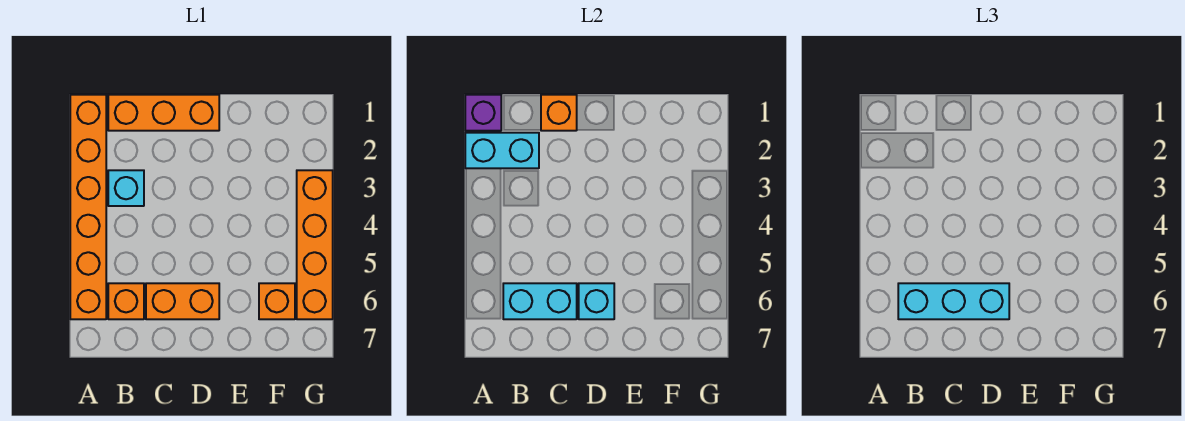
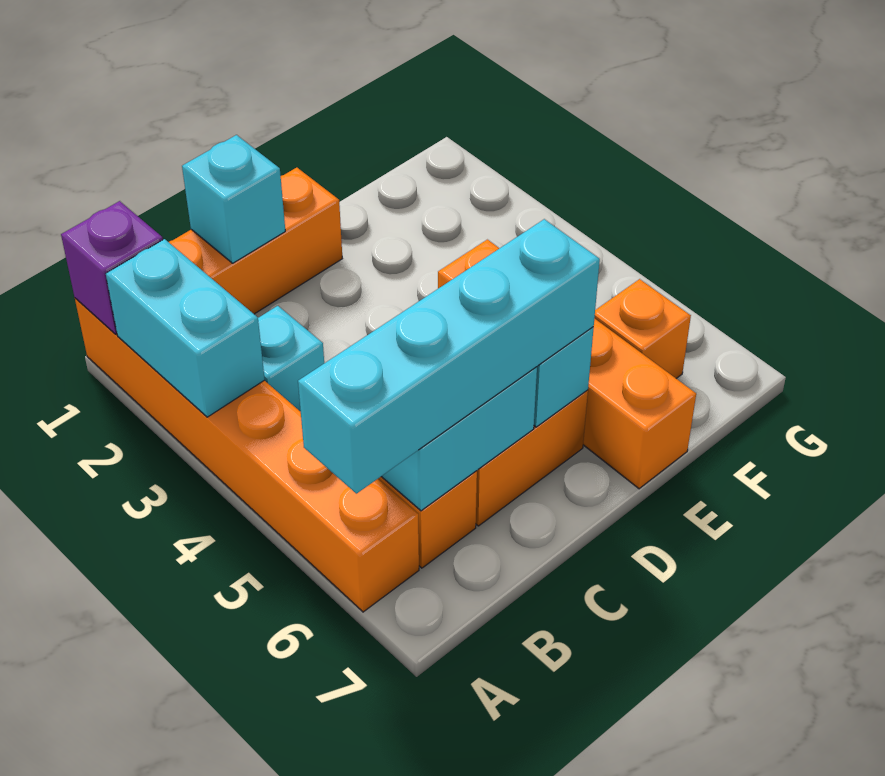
cyan brick A2:B2 level 2 -> cyan brick A2:A3 level 2
cyan brick B6:D6 level 3 -> cyan brick A6:D6 level 3
orange brick C1 level 2 -> cyan brick C1 level 2
orange brick G3:G6 level 1 -> orange brick E4:E7 level 1

